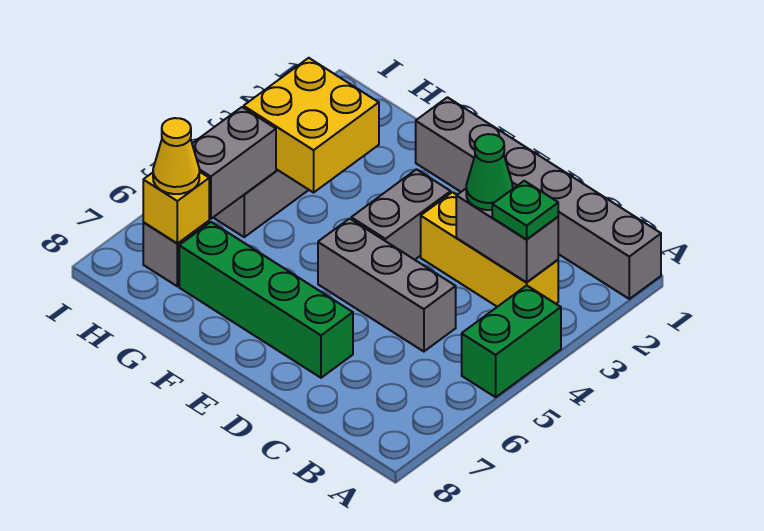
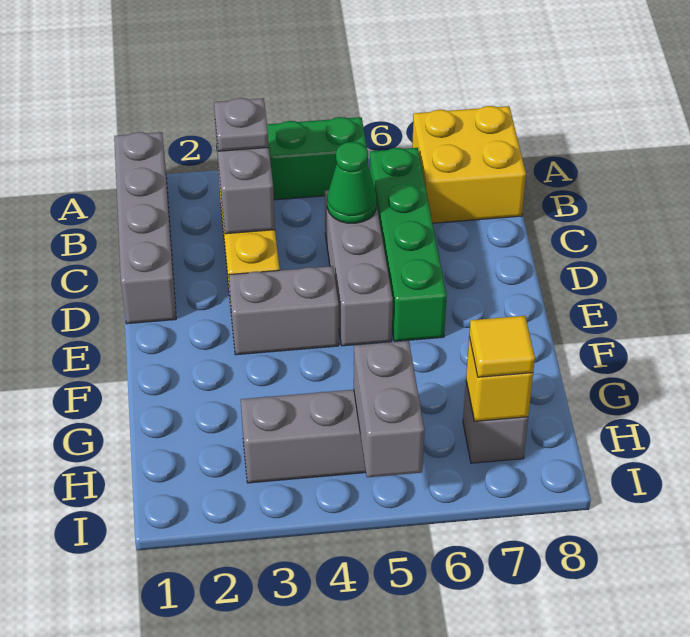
grey brick A1:F1 level 1 -> grey brick A1:D1 level 1
green plate B3 level 3 -> grey plate B3 level 3
green cone C3 level 3 -> green cone C5 level 2
green brick D7:G7 level 1 -> green brick B6:E6 level 1
yellow brick G3:H4 level 2 -> yellow brick A7:B8 level 1
grey brick H5:H6 level 2 -> grey brick H5:I5 level 2
yellow cone H7 level 3 -> yellow tile H7 level 3

